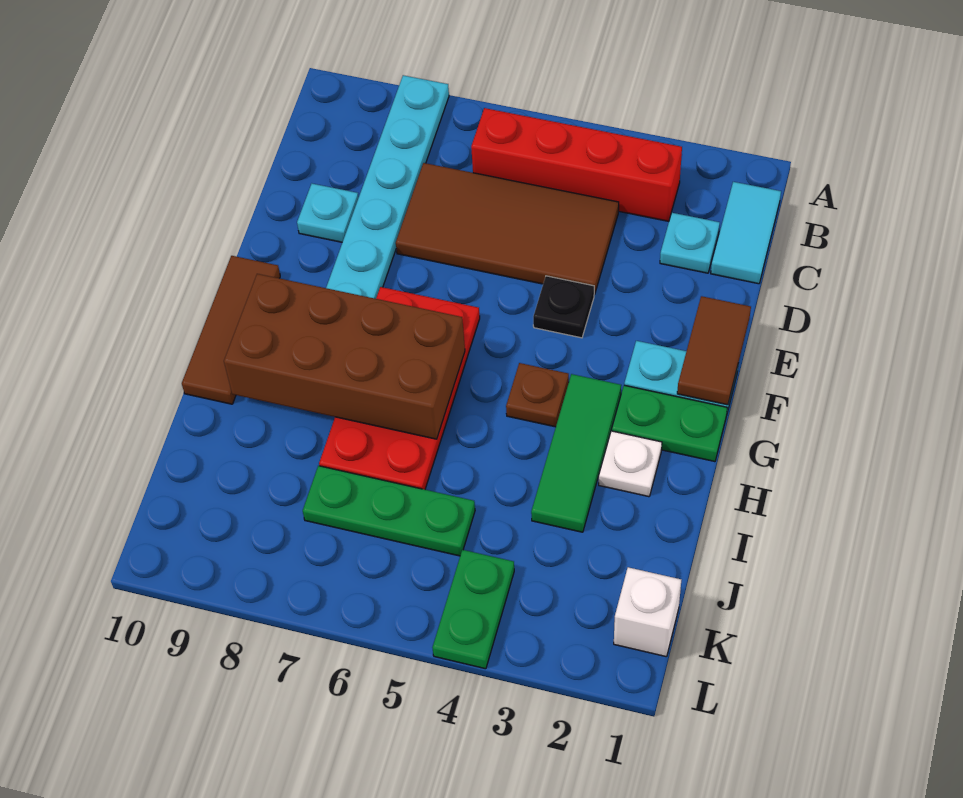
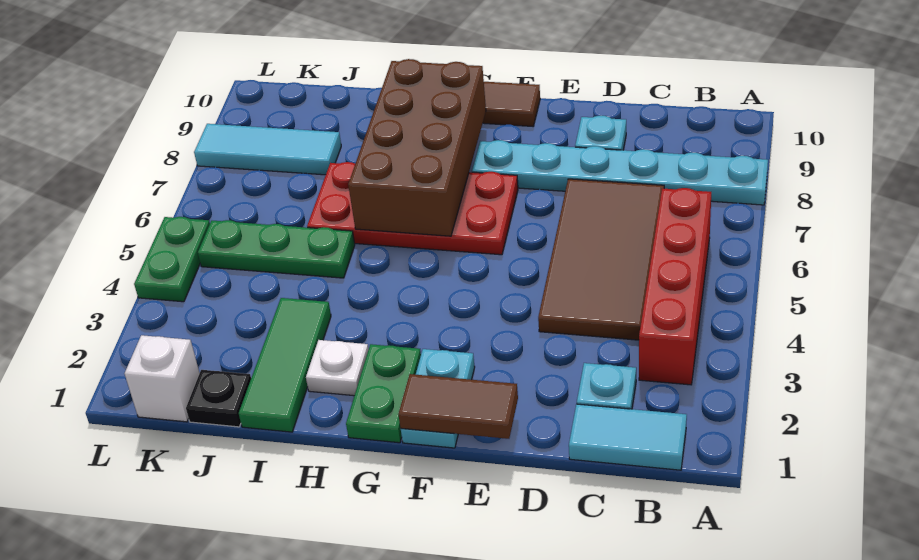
black plate E4 level 1 -> black plate J1 level 1
green tile G3:I3 level 1 -> green tile I1:I3 level 1
brown plate G4 level 1 -> none
green plate J5:J7 level 1 -> green plate I5:K5 level 1
none -> cyan tile J8:L8 level 1
green plate K4:L4 level 1 -> green plate L4:L5 level 1

